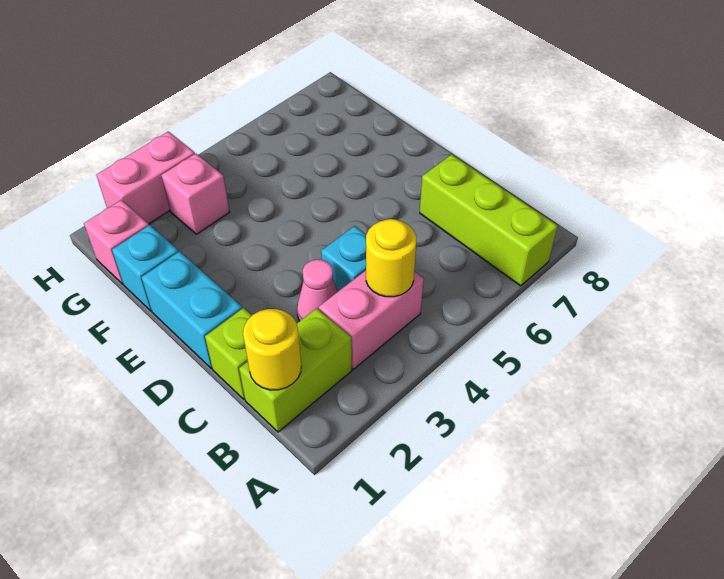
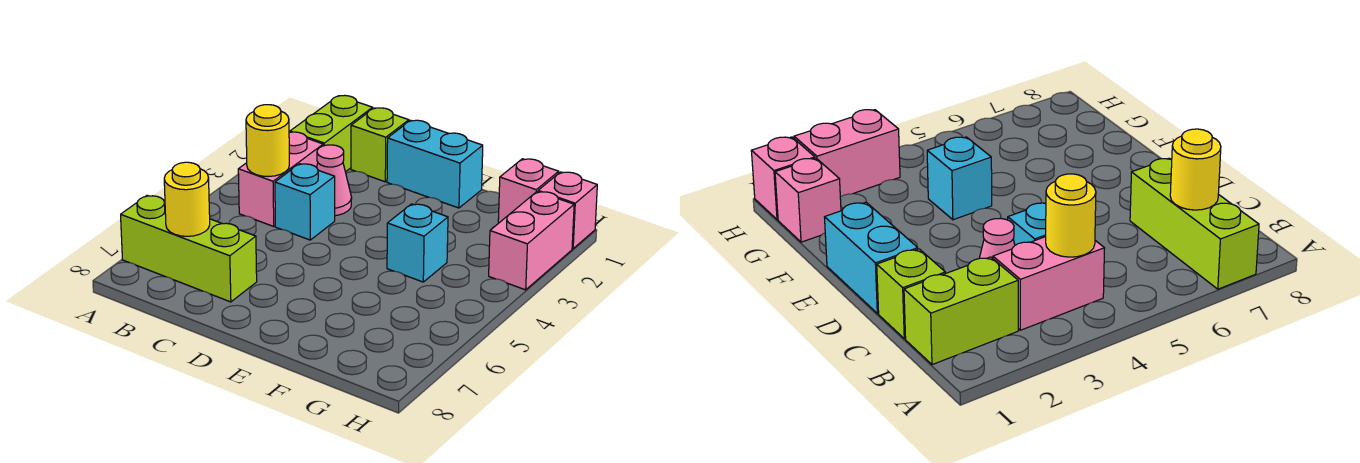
yellow round brick B1 level 2 -> yellow round brick B7 level 2
cyan brick F1 level 1 -> cyan brick F4 level 1
pink brick G3 level 1 -> pink brick H1 level 1

